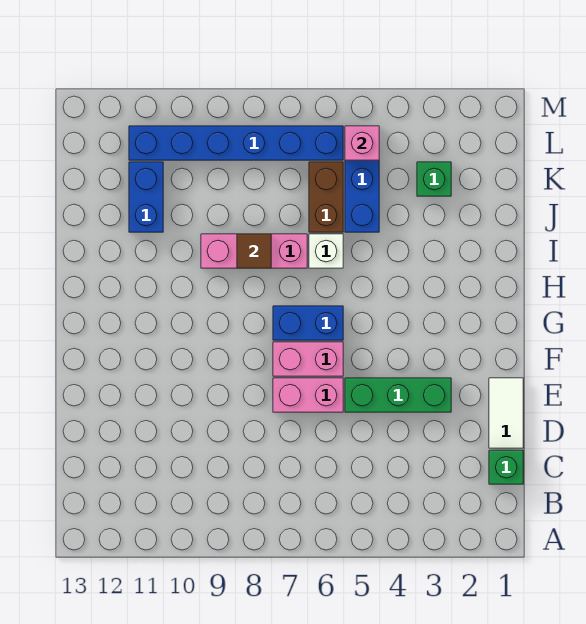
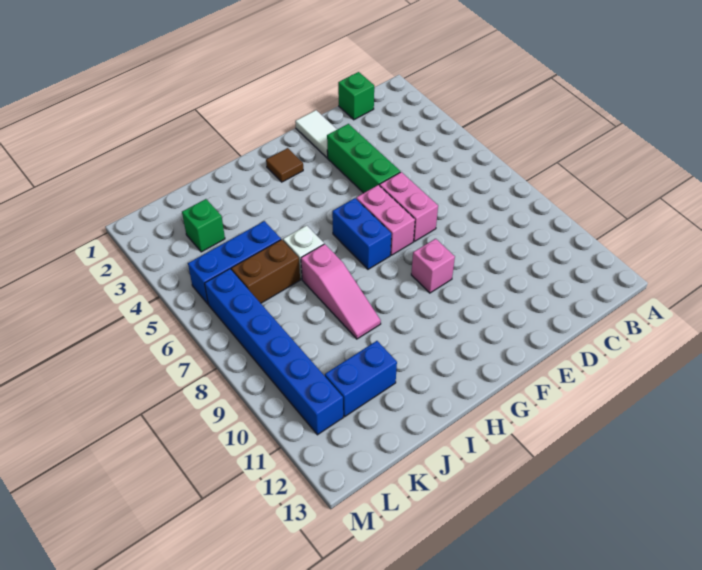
white tile D1:E1 level 1 -> white tile E1:E2 level 1
pink brick I7:I9 level 1 -> pink slope I7:I9 level 1 top 7
brown tile I8 level 2 -> brown tile G2 level 1
pink brick L5 level 2 -> pink brick F9 level 1

